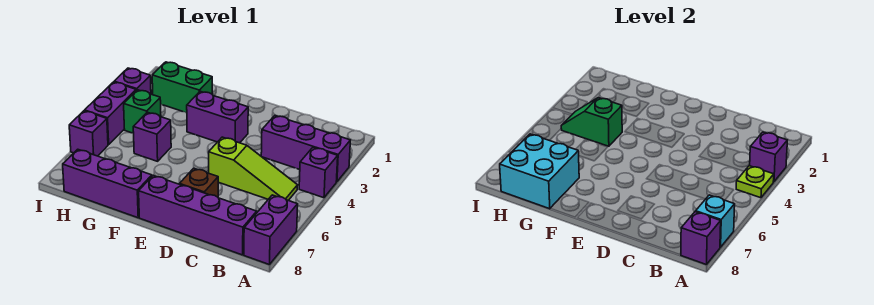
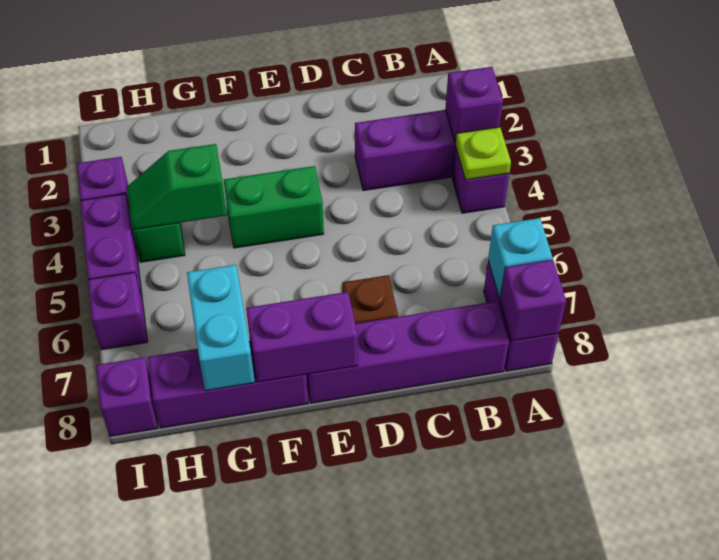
lime slope B5:D5 level 1 top D -> none
purple brick E3:F3 level 1 -> purple brick E8:F8 level 2
green brick G2:H2 level 1 -> green brick E4:F4 level 1
purple brick G5 level 1 -> purple brick I8 level 1
cyan brick G7:H8 level 2 -> cyan brick G7:G8 level 2

